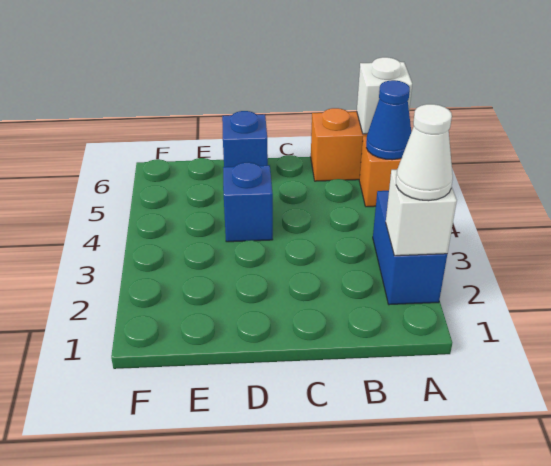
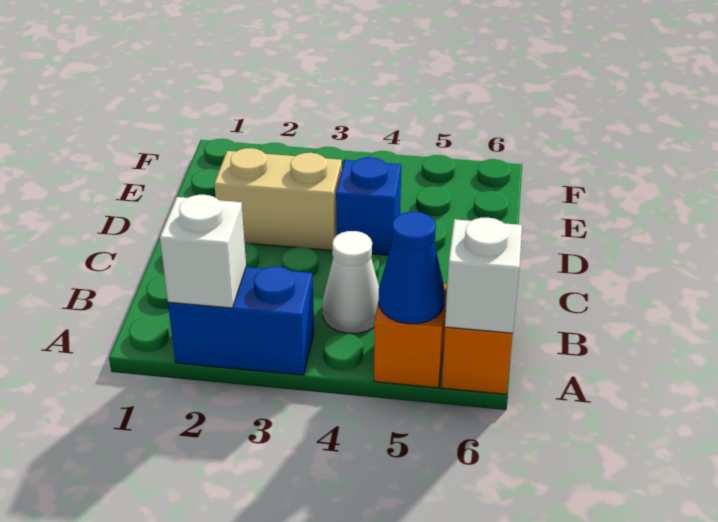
white cone A2 level 3 -> white cone B4 level 1
none -> tan brick D2:D3 level 1
blue brick D6 level 1 -> none

